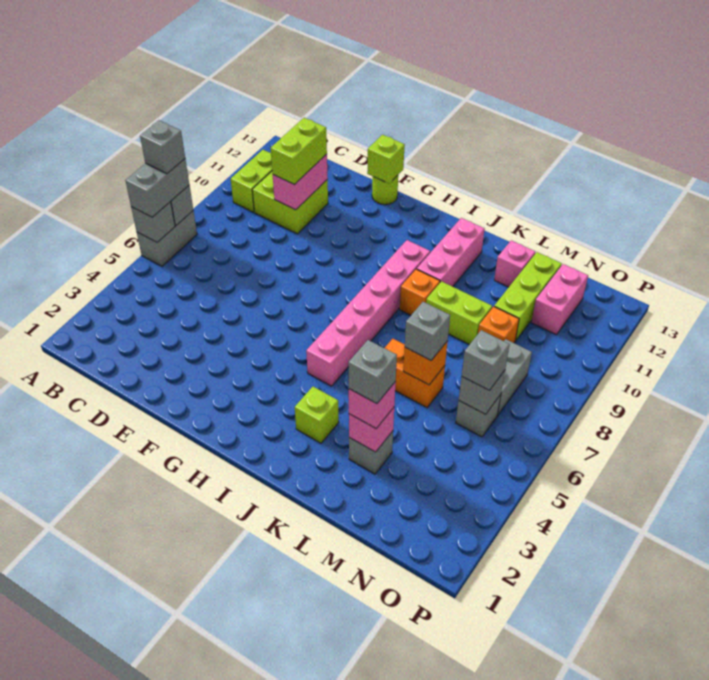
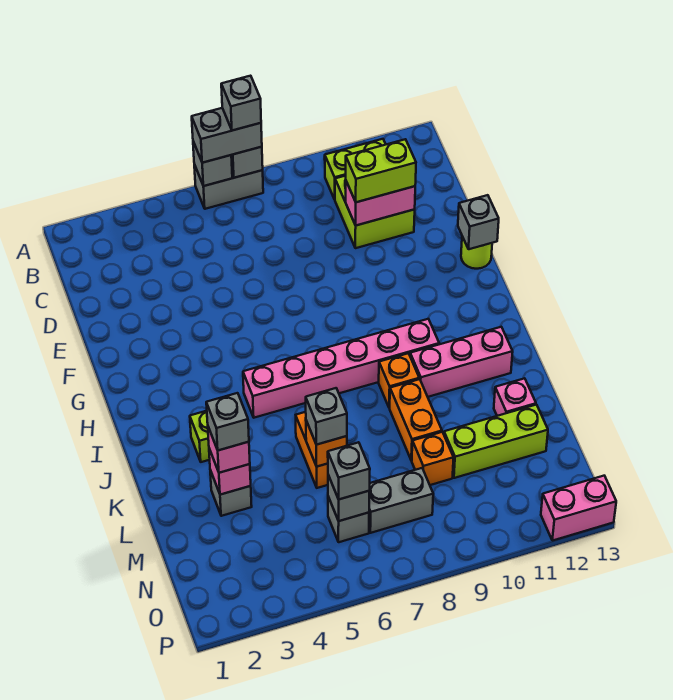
lime brick F13 level 2 -> grey brick F13 level 2
lime brick K9:L9 level 1 -> orange brick K9:L9 level 1
pink brick N11:N12 level 1 -> pink brick P12:P13 level 1

